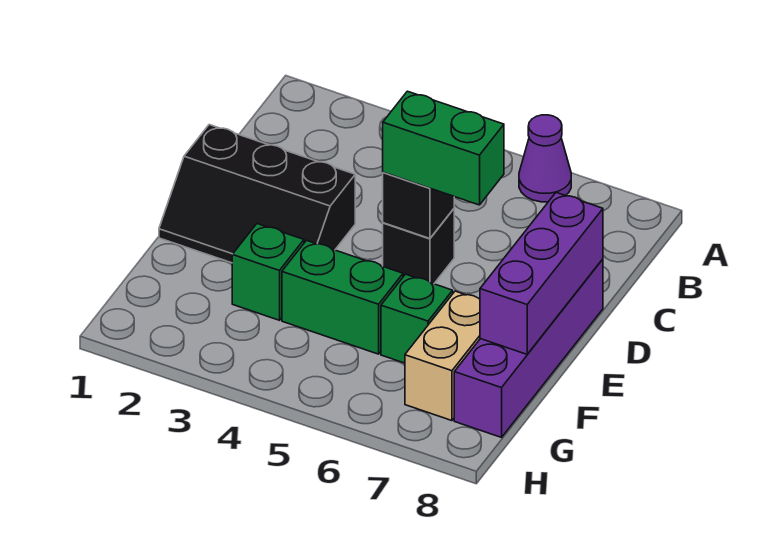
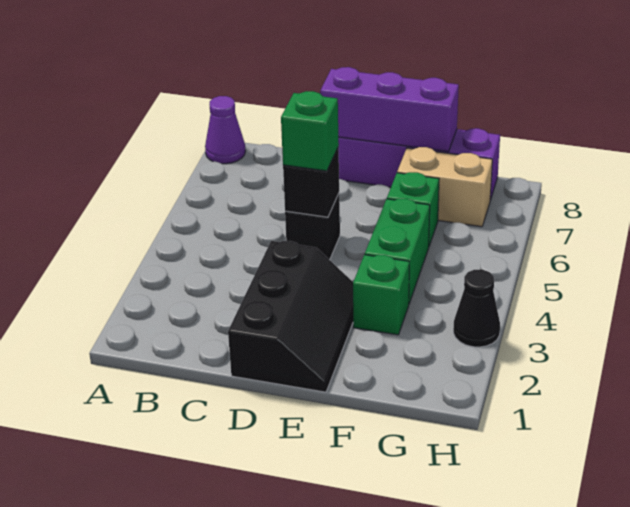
purple cone A6 level 1 -> purple cone A8 level 1
green brick D5:D6 level 3 -> green brick D5 level 3
none -> black cone H3 level 1

